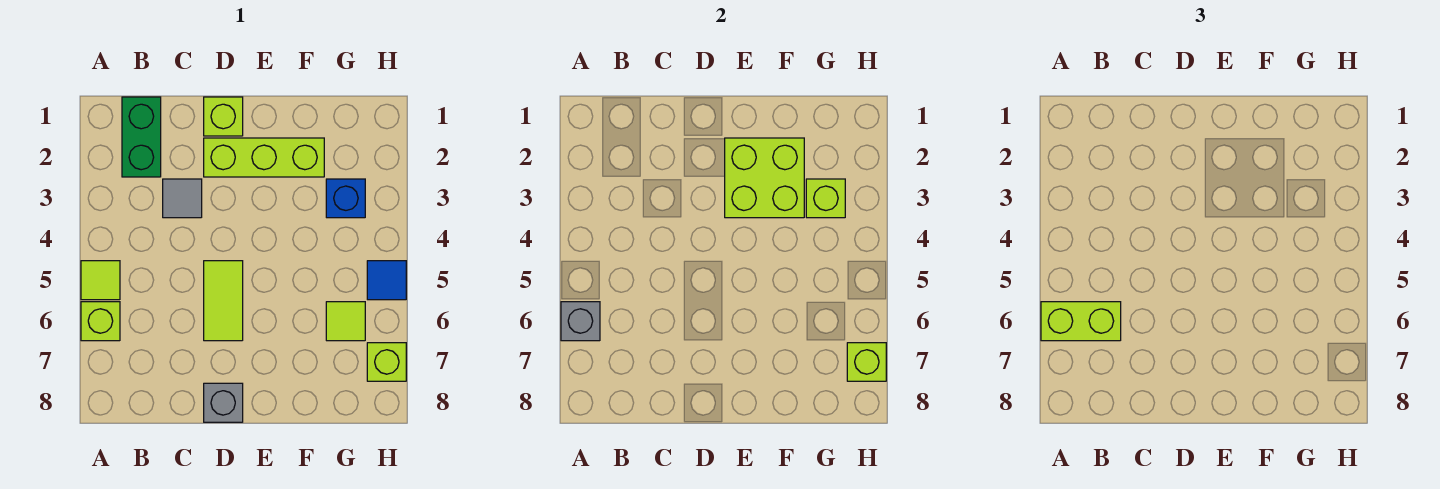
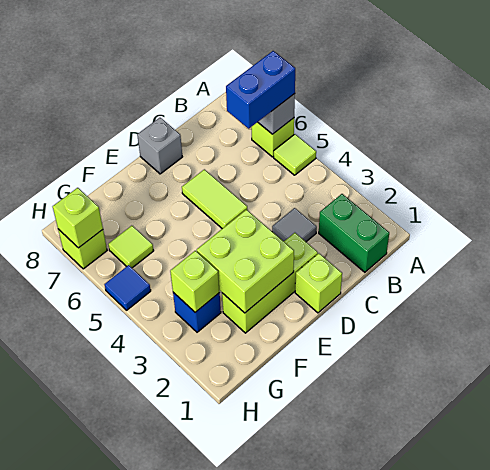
lime brick A6:B6 level 3 -> blue brick A6:B6 level 3

